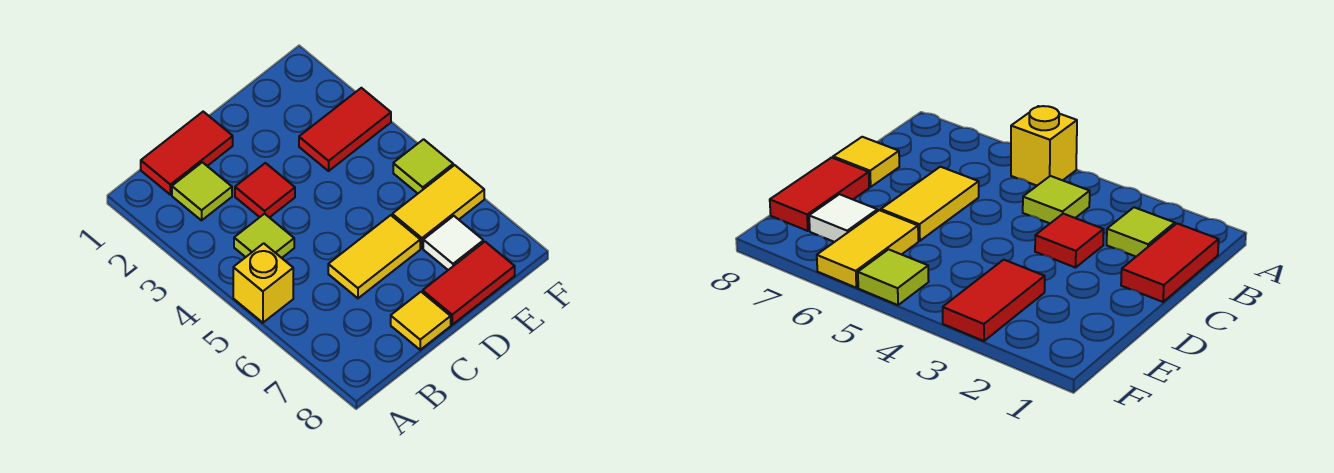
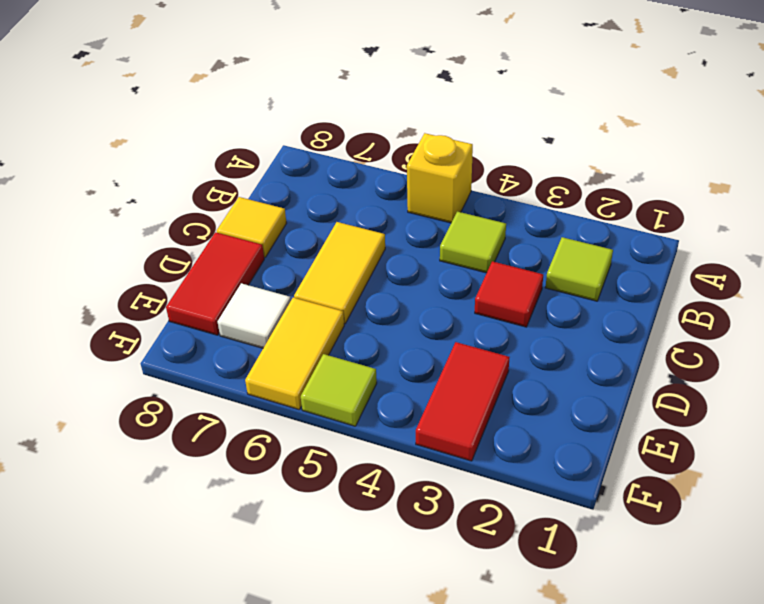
red tile B1:C1 level 1 -> none

